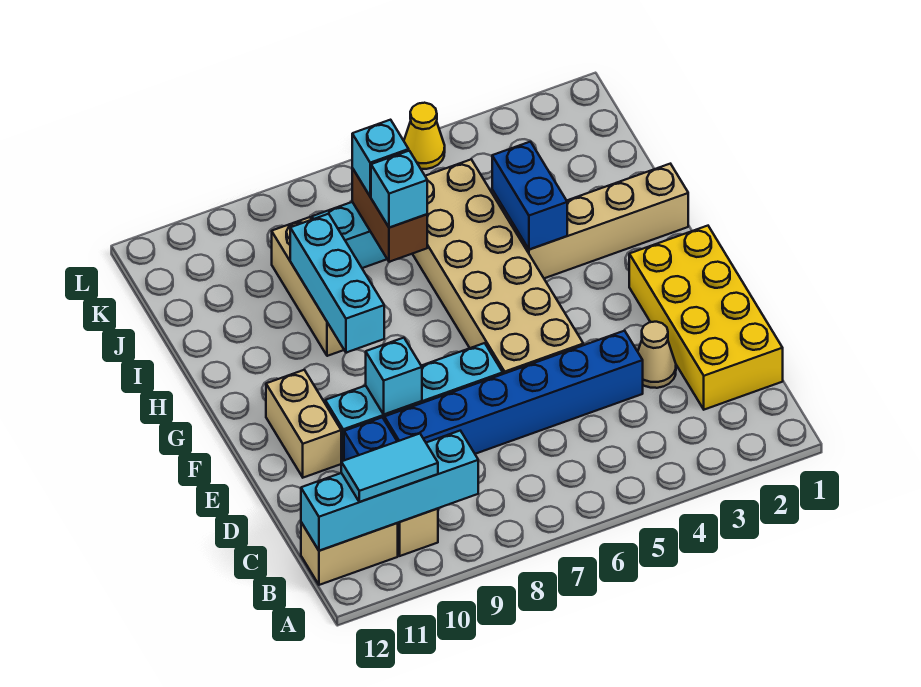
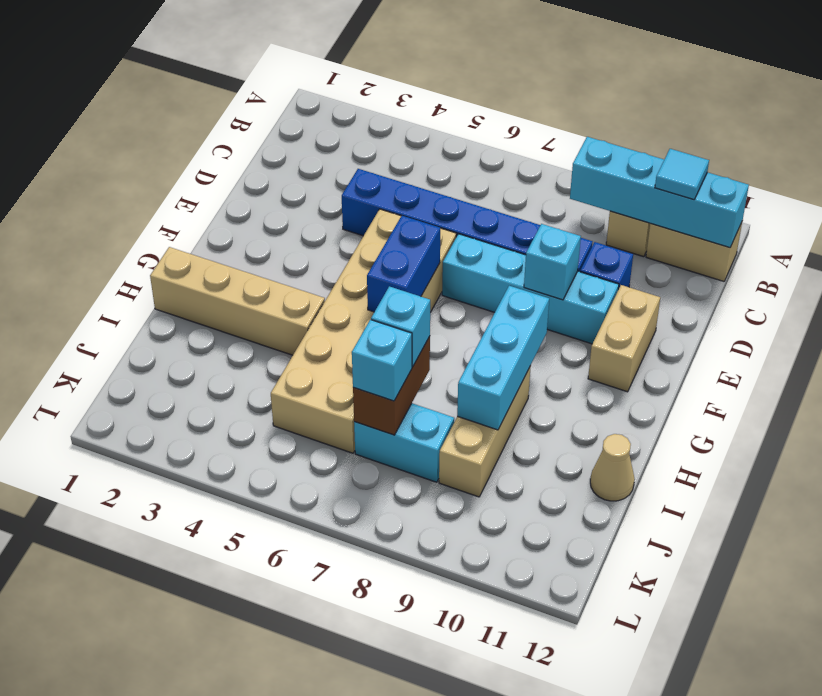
cyan tile B10:B11 level 3 -> cyan tile B11 level 3
yellow brick C1:F2 level 1 -> none
tan cone D3 level 1 -> tan cone I12 level 1
blue brick H4:I4 level 2 -> blue brick F6:G6 level 2
yellow cone L5 level 1 -> none

